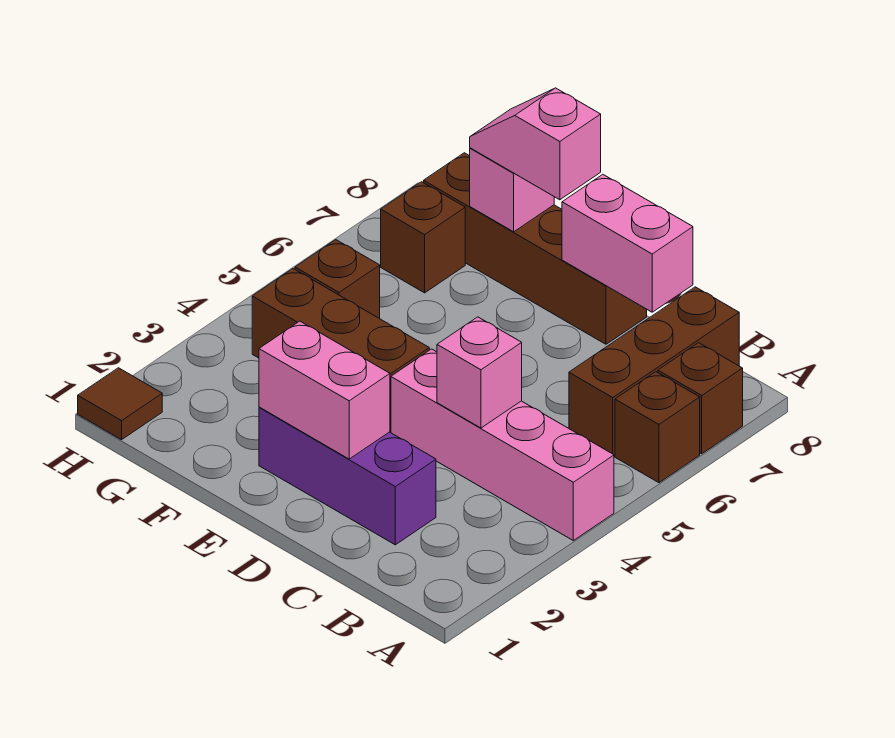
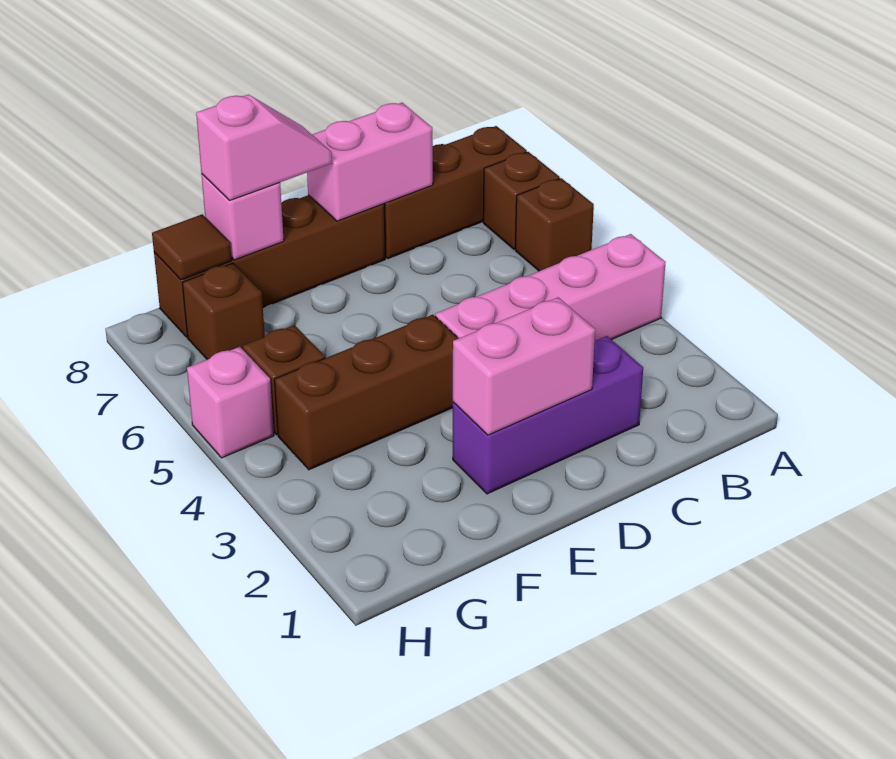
brown brick B6:B8 level 1 -> brown brick A8:C8 level 1
pink brick C4 level 2 -> pink brick H5 level 1
pink slope E8:F8 level 3 top E -> pink slope E8:F8 level 3 top F
brown tile H1 level 1 -> brown tile G8 level 2

